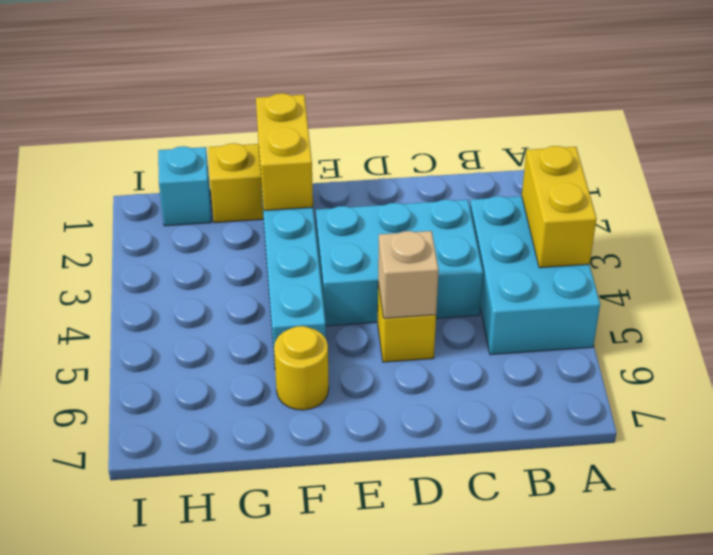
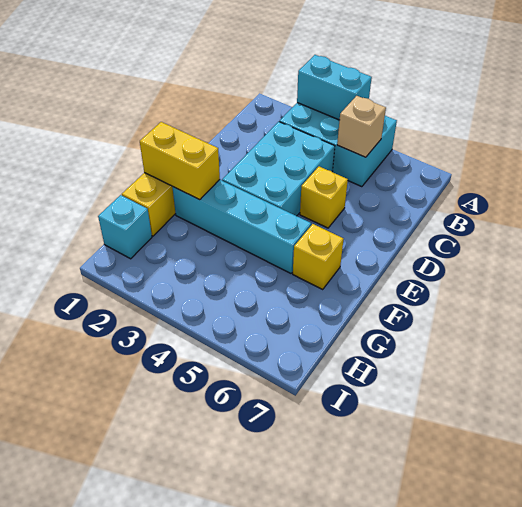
yellow brick A3:A4 level 2 -> cyan brick A3:A4 level 2
tan brick D5 level 2 -> tan brick B5 level 2
yellow round brick F6 level 1 -> yellow brick F6 level 1

